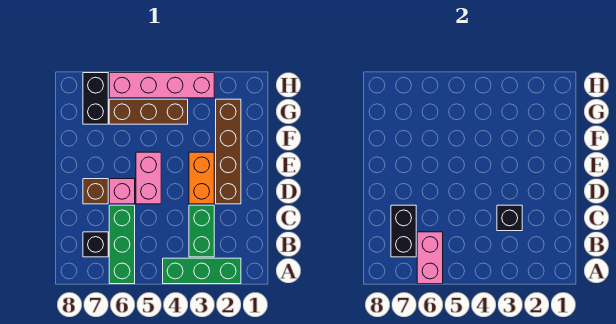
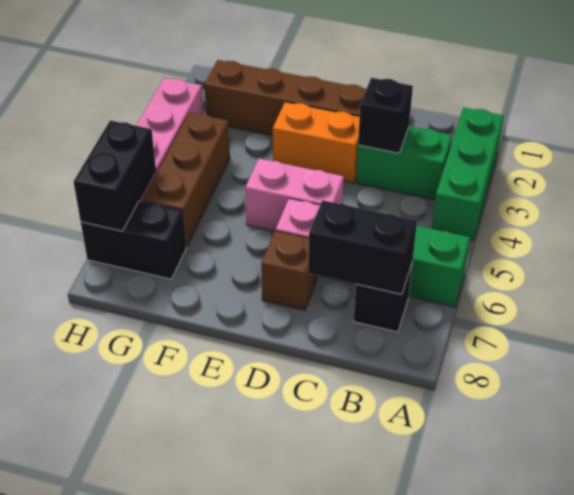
pink brick A6:B6 level 2 -> none
none -> black brick H6:H7 level 2

